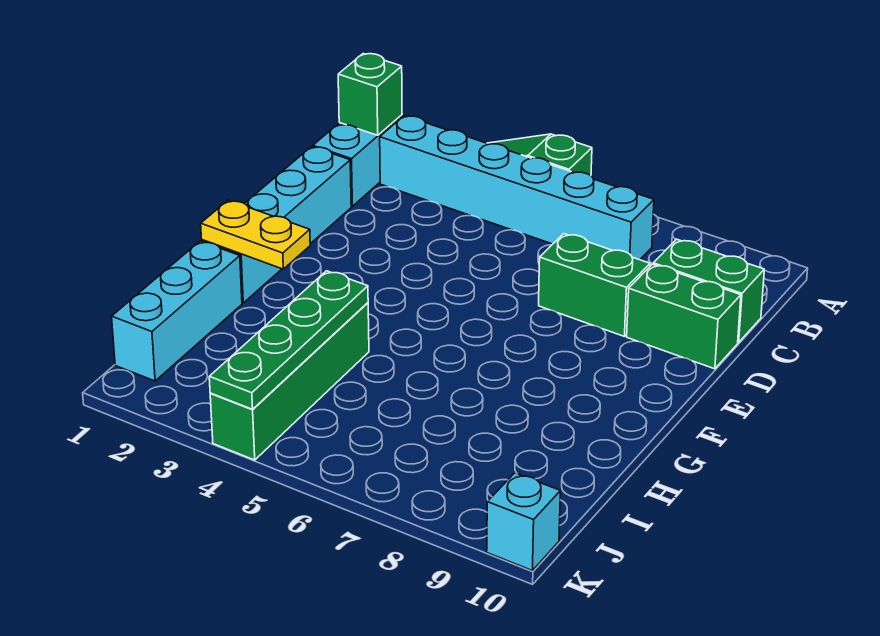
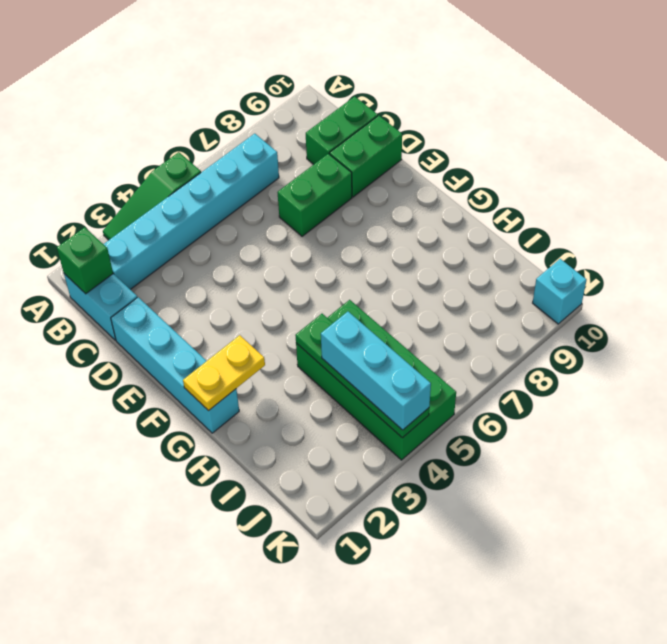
cyan brick H1:J1 level 1 -> cyan brick I4:K4 level 3
green brick H4:K4 level 1 -> green brick H4:K5 level 1

